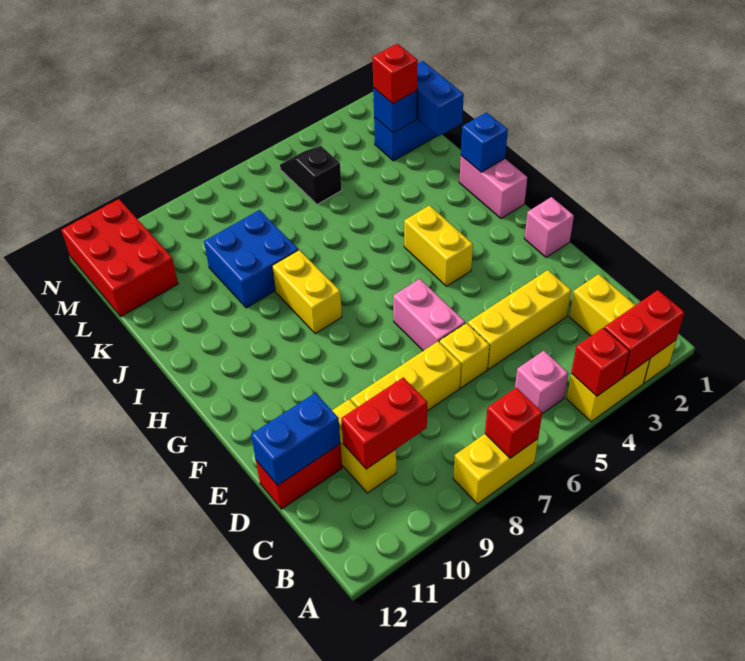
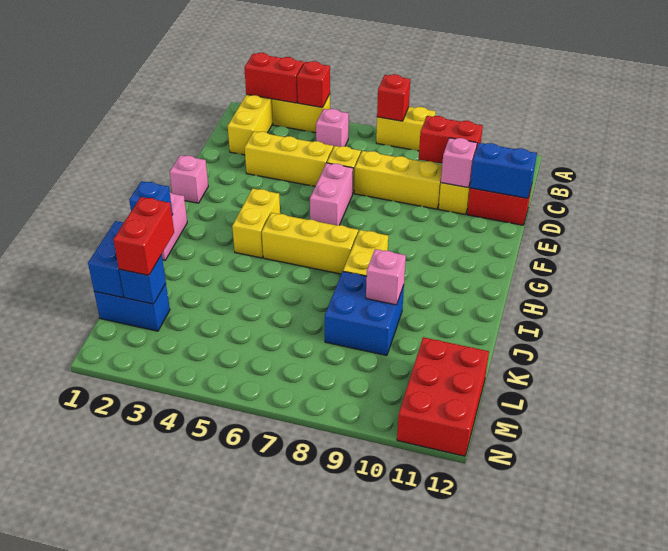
none -> pink brick D10 level 2
none -> yellow brick H5:H7 level 1
none -> pink brick J9 level 2
red brick L2 level 3 -> red brick K2:L2 level 3
black slope L5:M5 level 1 top L -> none

